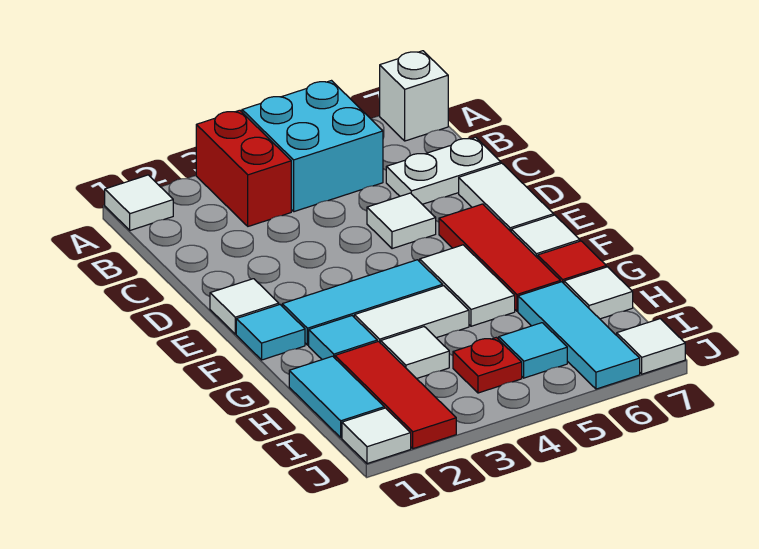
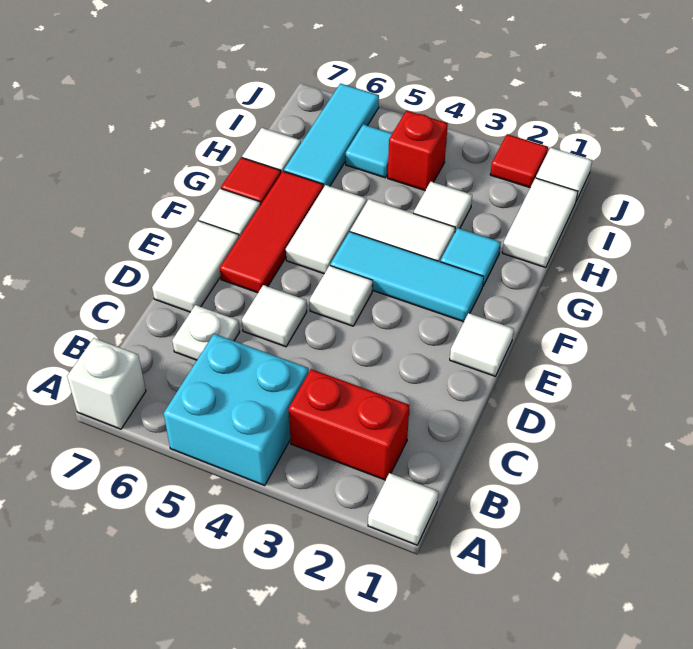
red brick A3:B3 level 1 -> red brick B2:B3 level 1
white plate C6:C7 level 1 -> white plate C6 level 1
cyan tile F1 level 1 -> none
cyan tile H1:I1 level 1 -> white tile H1:I1 level 1
red tile H2:J2 level 1 -> red tile J2 level 1
red plate I4 level 1 -> red brick I4 level 1
white tile J7 level 1 -> white tile E4 level 1

